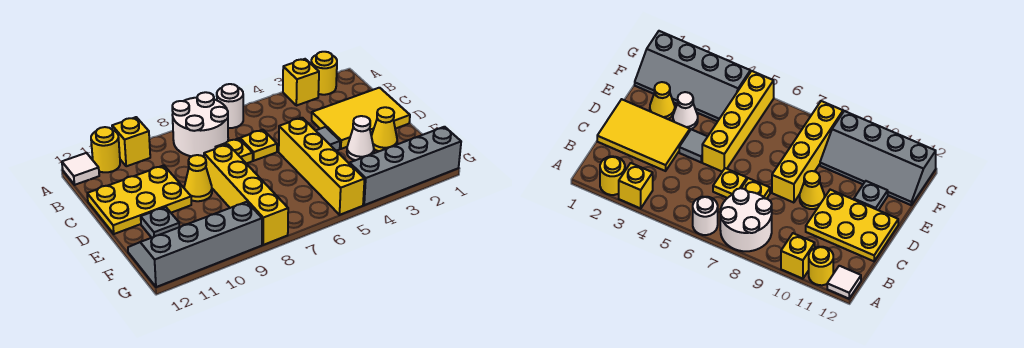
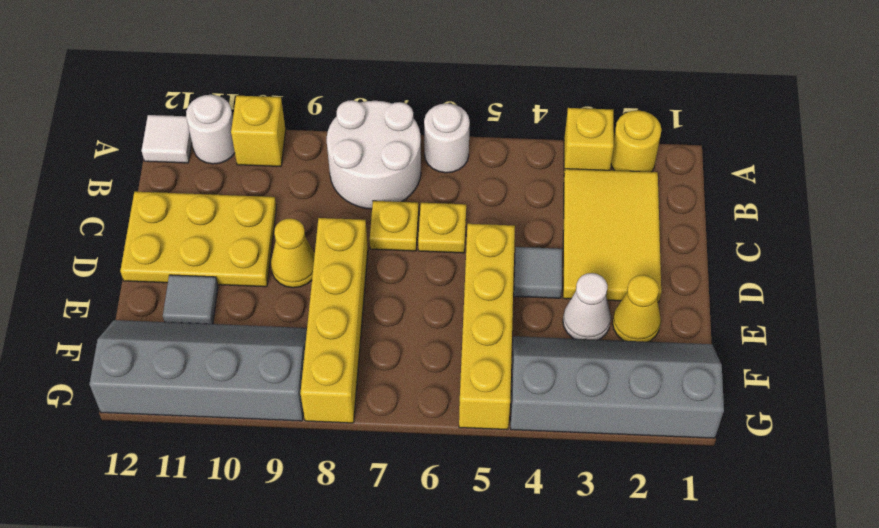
yellow round brick A11 level 1 -> white round brick A11 level 1
yellow tile C1:D3 level 1 -> yellow tile B2:D3 level 1
grey plate E11 level 1 -> grey tile E11 level 1

